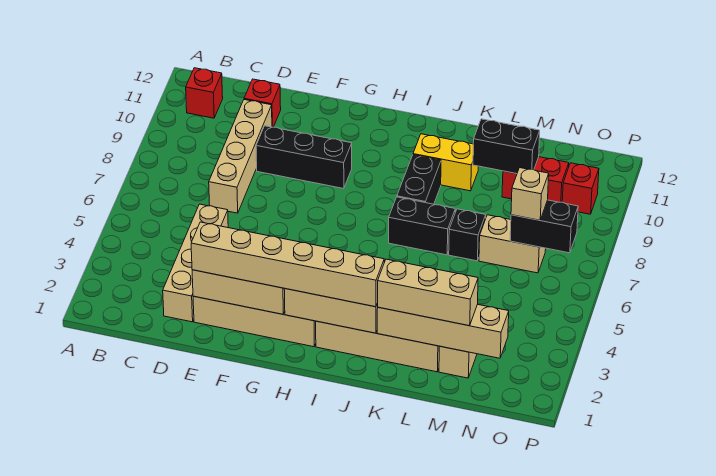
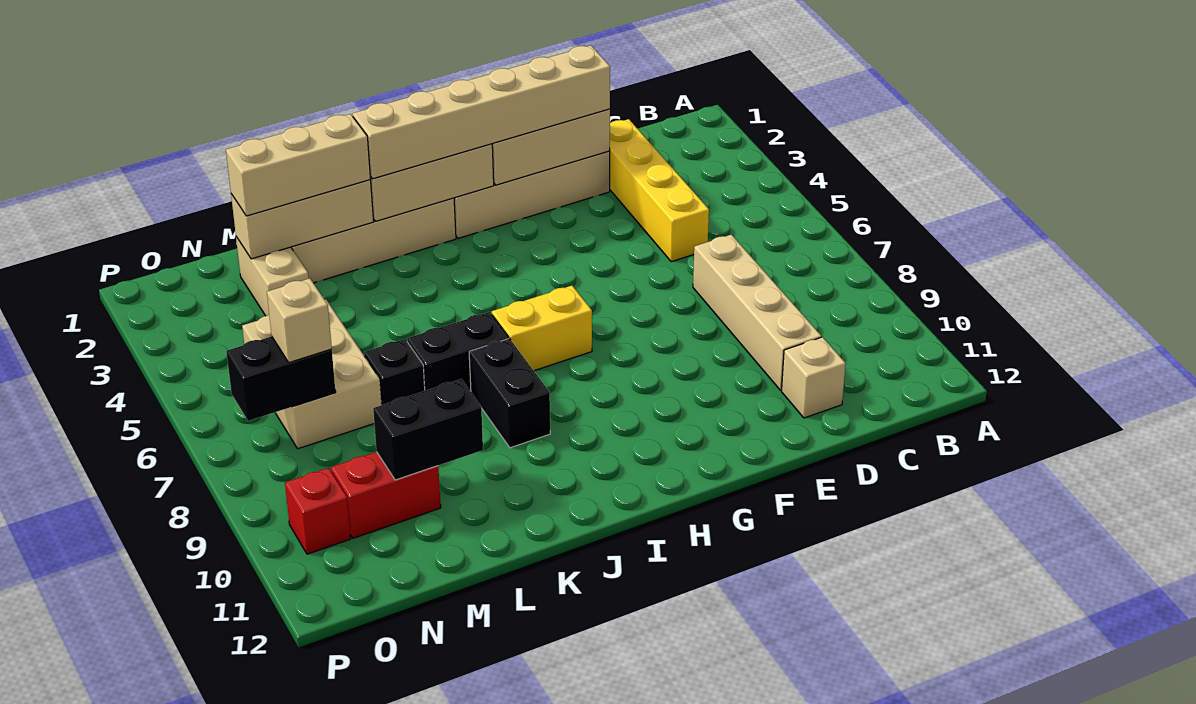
red brick B11 level 1 -> none
tan brick D2:D5 level 1 -> yellow brick D2:D5 level 1
red brick D11 level 1 -> tan brick D11 level 1
black brick E9:G9 level 1 -> none
yellow brick J10:K10 level 1 -> yellow brick H7:I7 level 1
tan brick K2:N2 level 2 -> tan brick K2:M2 level 2
tan brick M7:N7 level 1 -> tan brick M5:N7 level 1

